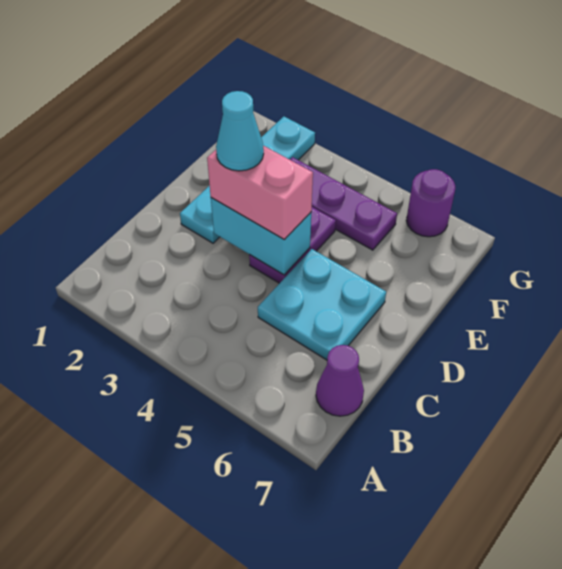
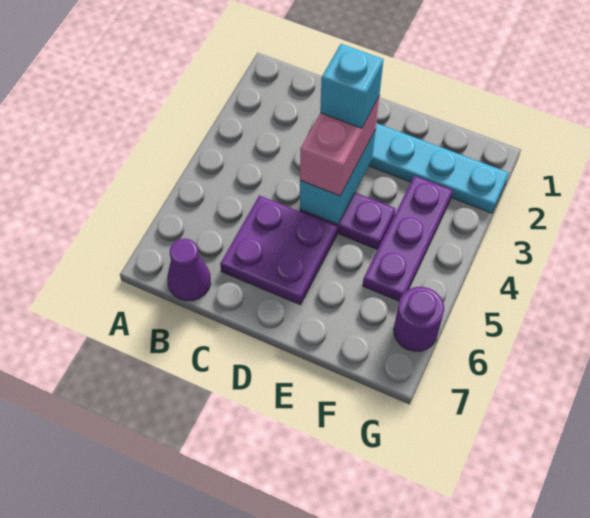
cyan plate C5:D6 level 1 -> purple plate C5:D6 level 1
cyan cone D3 level 4 -> cyan brick D3 level 4

